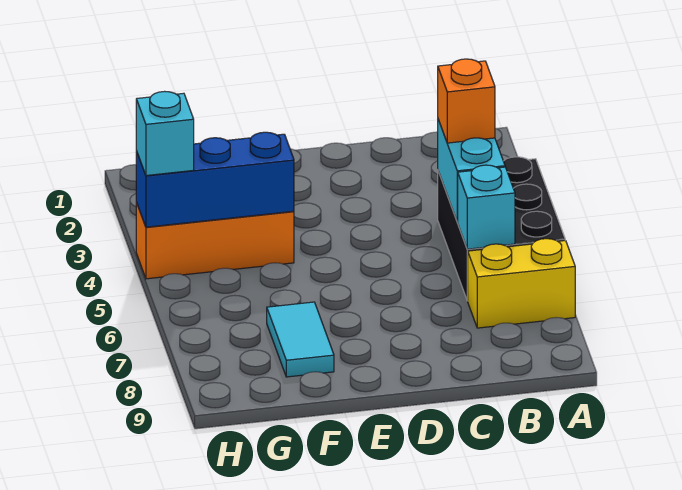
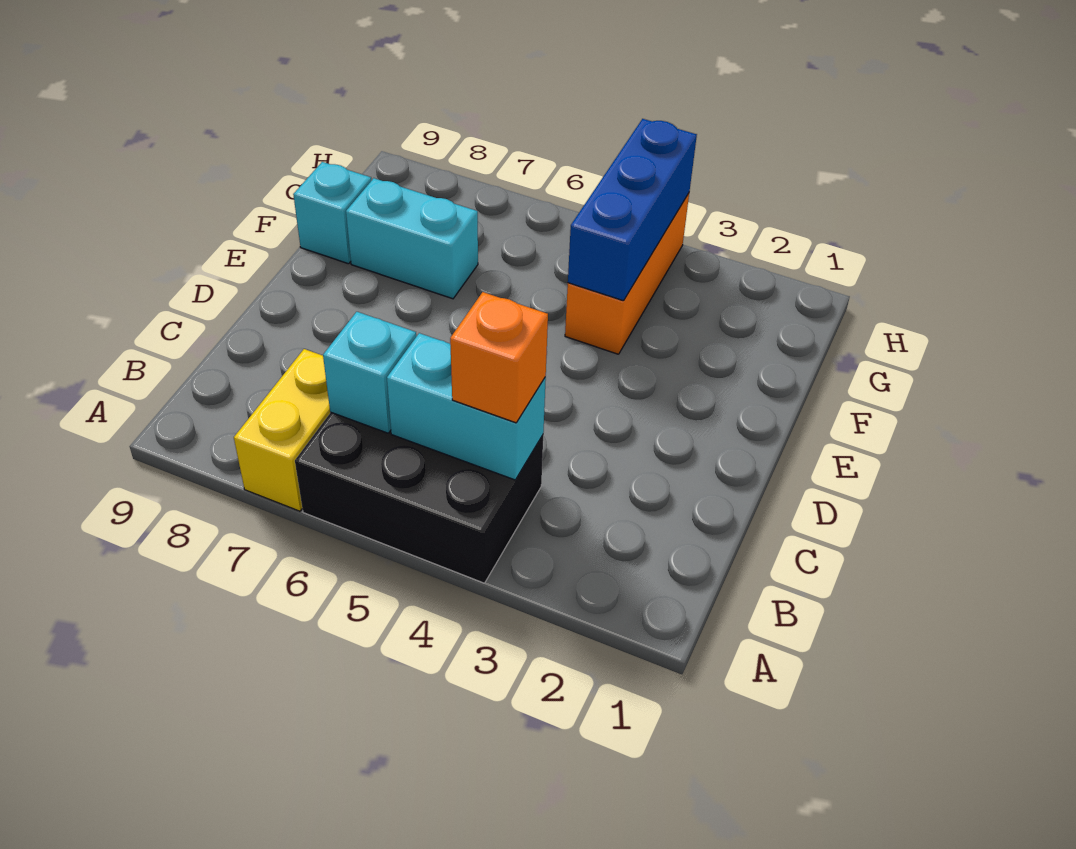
cyan tile F7:F8 level 1 -> cyan brick F7:F8 level 1
cyan brick H4 level 3 -> cyan brick F9 level 1

